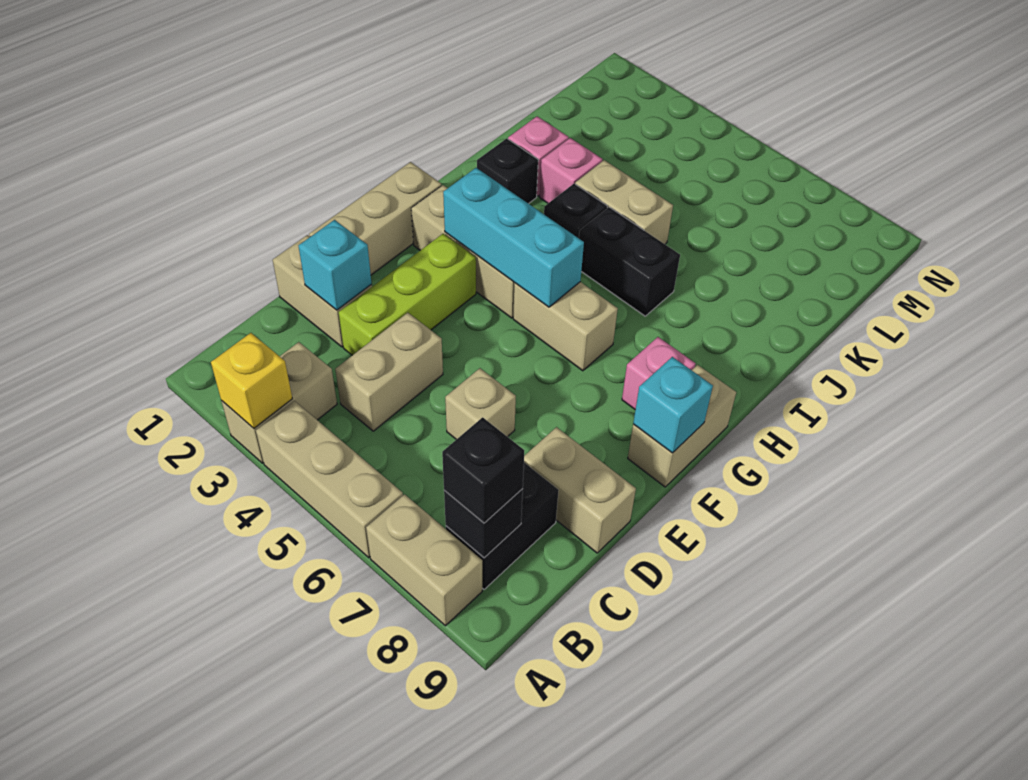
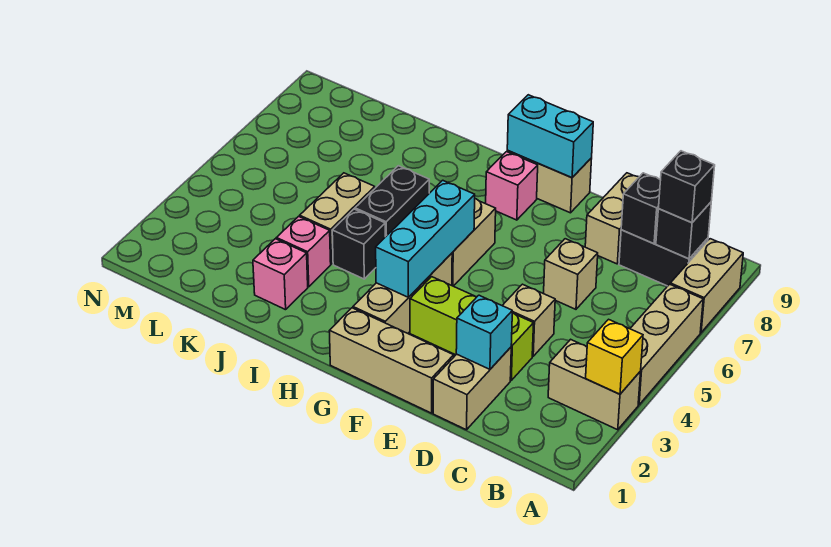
tan brick C4:D4 level 1 -> tan brick D4 level 1
cyan brick F9 level 2 -> cyan brick F9:G9 level 2
black brick I2 level 1 -> black brick C8 level 2

